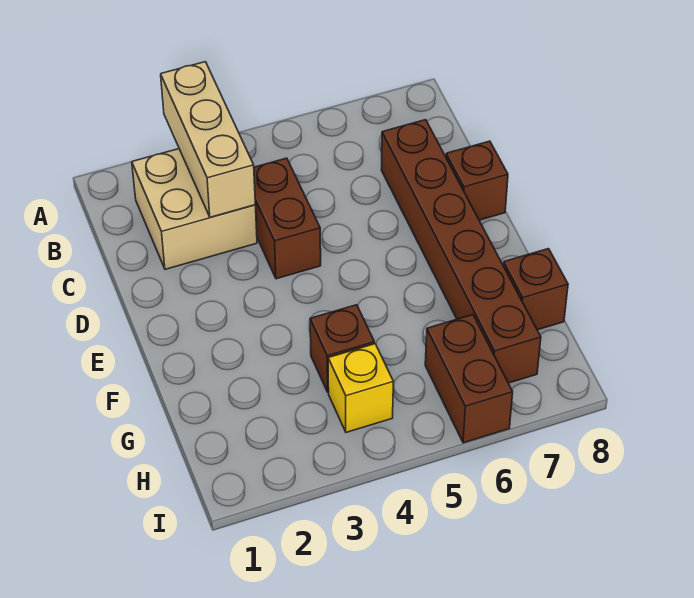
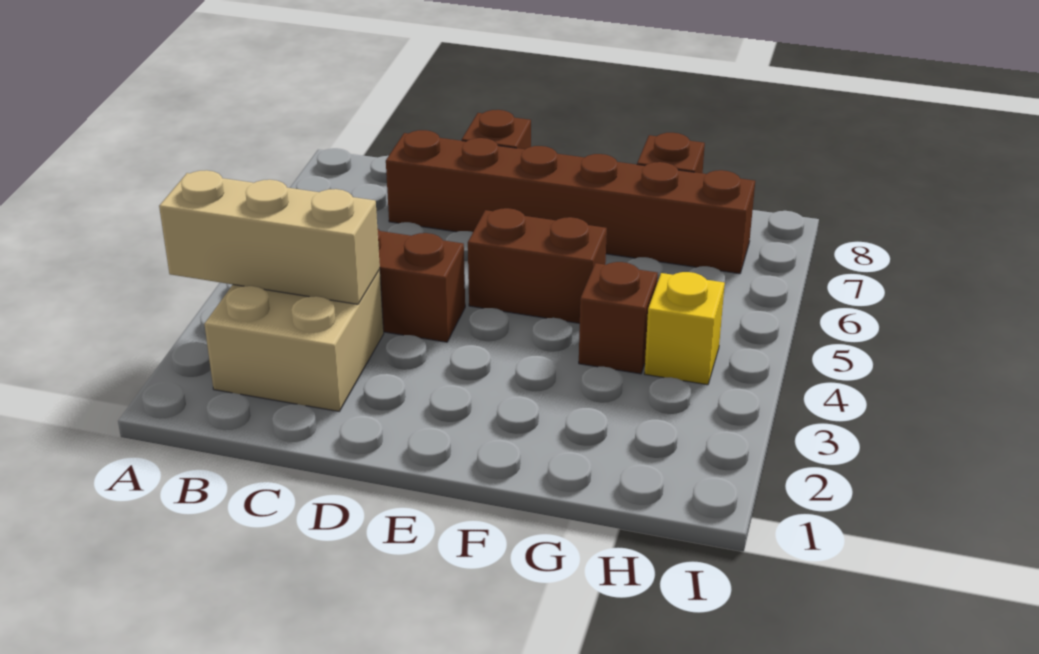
brown brick H6:I6 level 1 -> brown brick E5:F5 level 1

